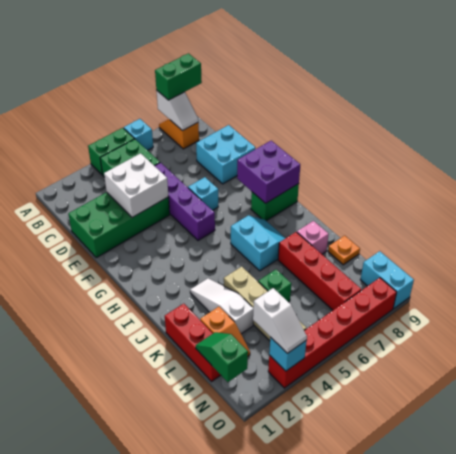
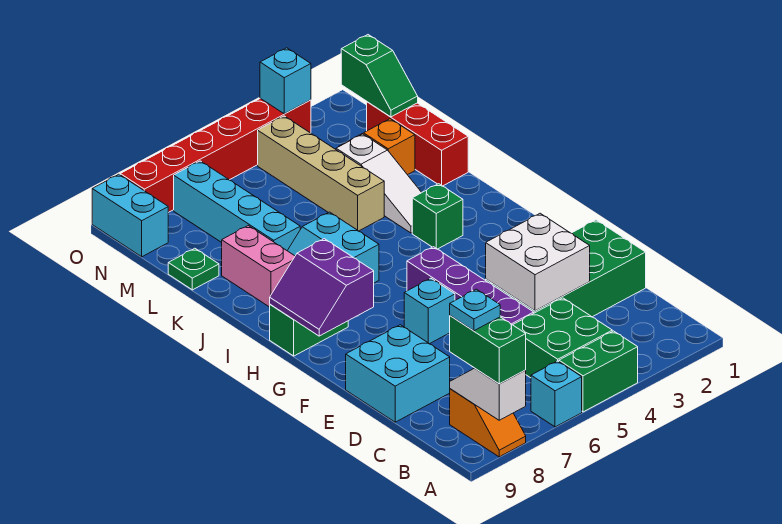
green brick A8:A9 level 3 -> green brick A8:B8 level 3
none -> cyan plate B8 level 4
purple brick G8:H9 level 2 -> purple slope G8:H9 level 2 top 8
red brick K7:N7 level 1 -> cyan brick K7:N7 level 1
pink brick K8 level 1 -> pink brick J8:K8 level 1
green brick L5 level 1 -> green brick I3 level 1
orange plate L9 level 1 -> green plate L9 level 1
white slope N3:O3 level 3 top N -> none

